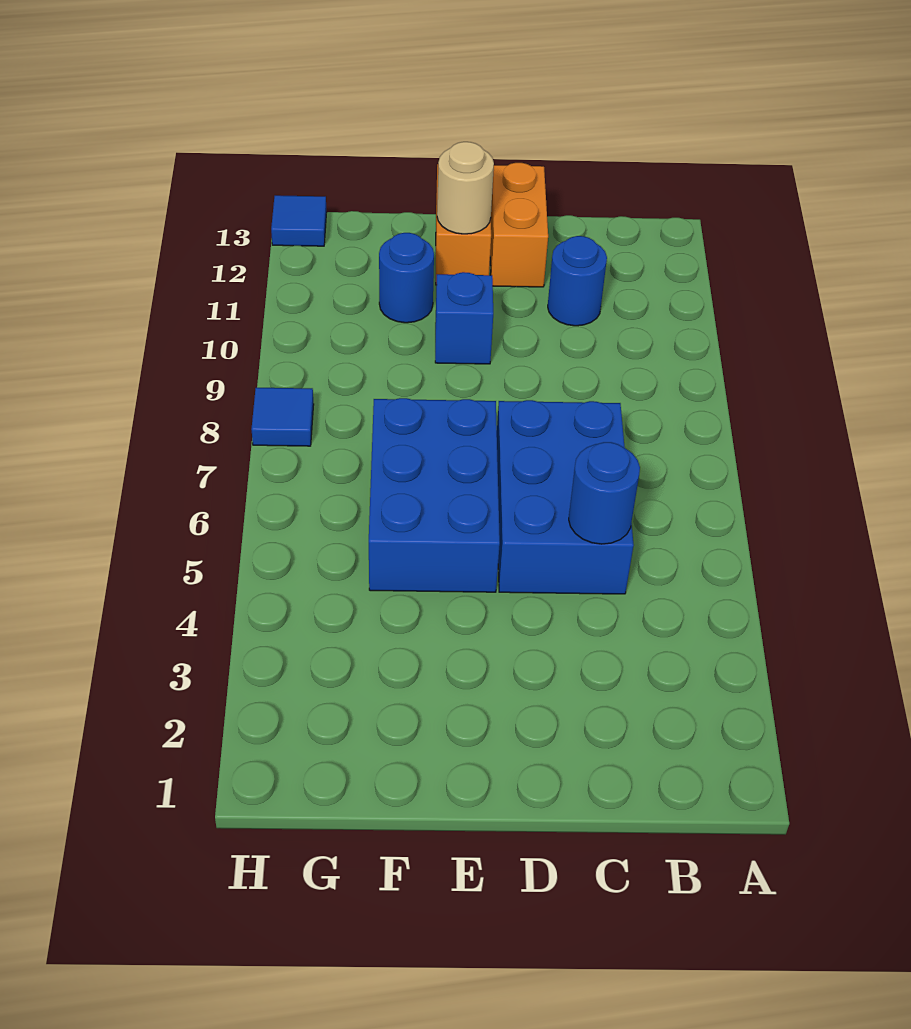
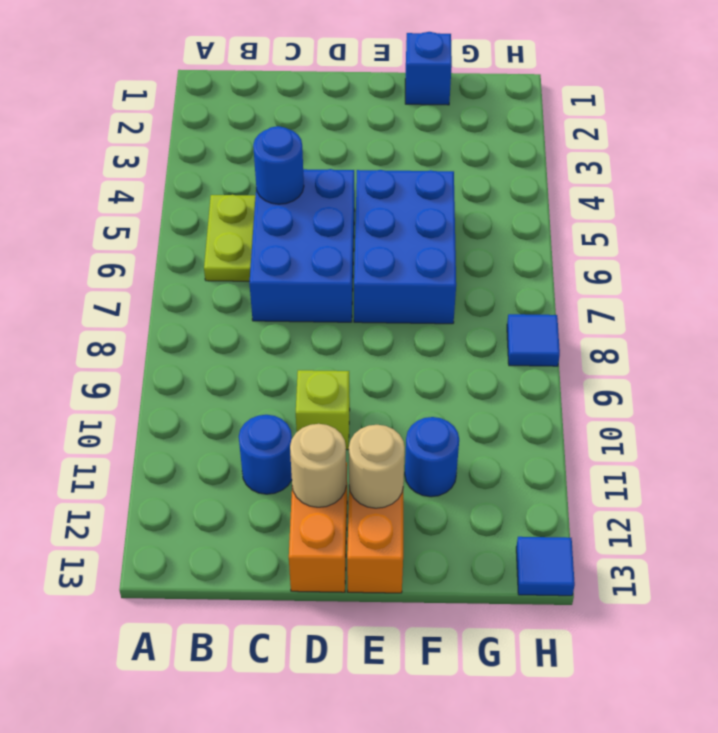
none -> lime plate B5:B6 level 1
none -> lime brick D10 level 1
none -> tan round brick D12 level 2
blue brick E10 level 1 -> blue brick F1 level 1

